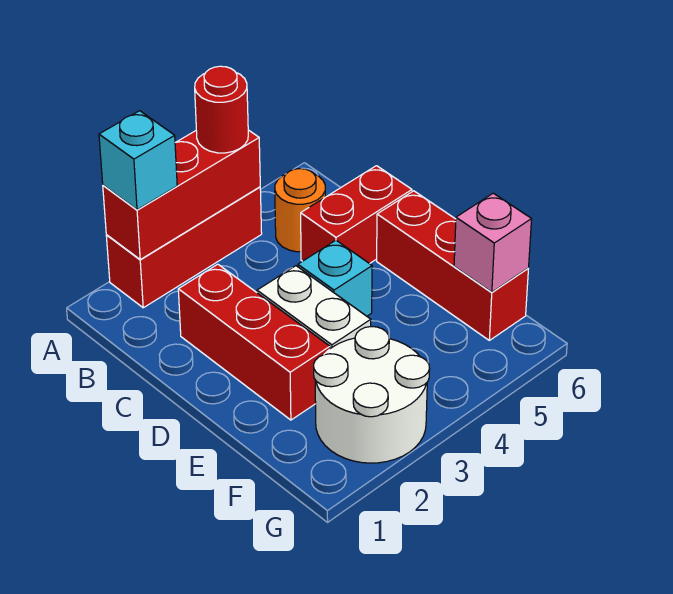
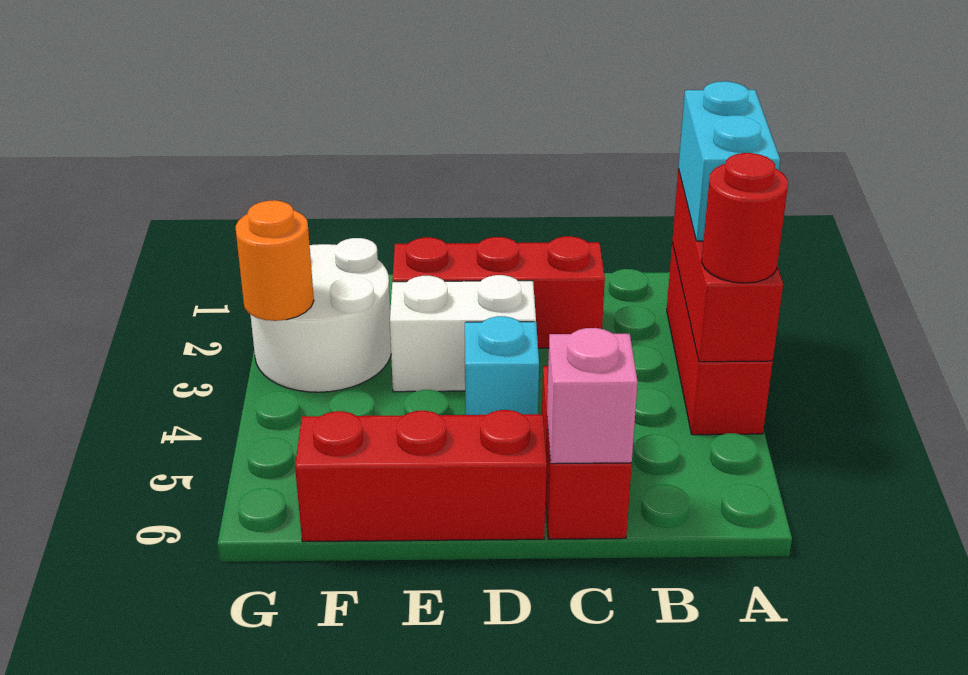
cyan brick A2 level 3 -> cyan brick A2:A3 level 3
orange round brick B5 level 1 -> orange round brick G3 level 2
pink brick F6 level 2 -> pink brick C6 level 2

